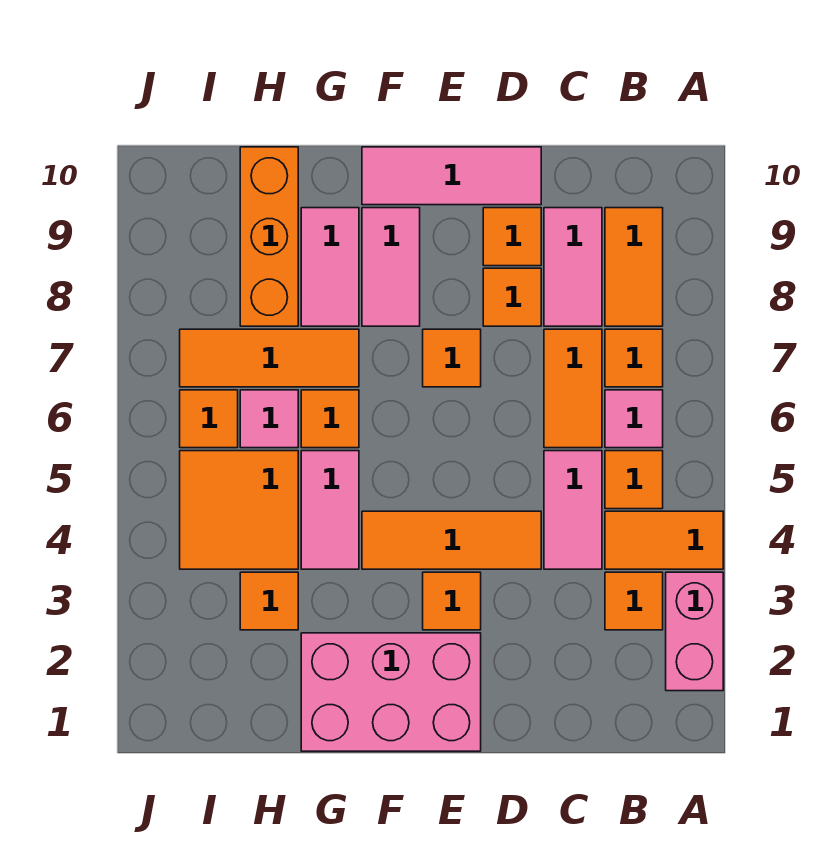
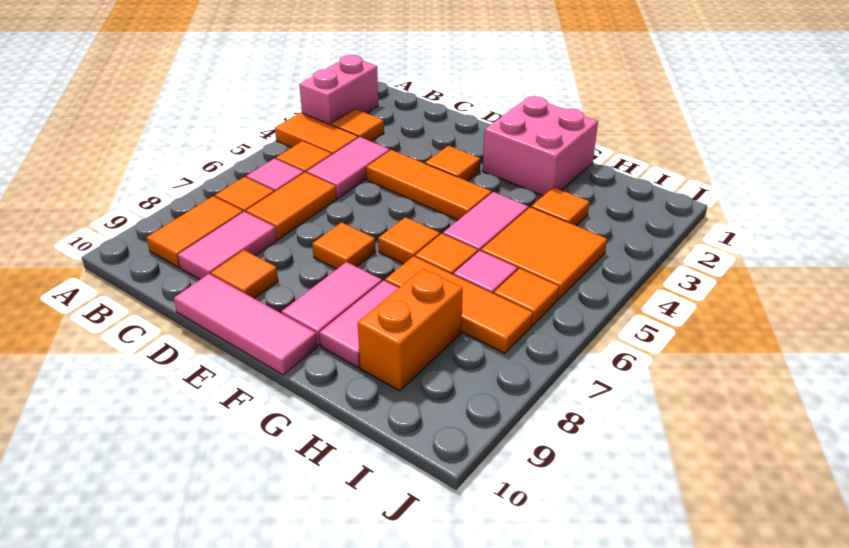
orange tile D8 level 1 -> orange tile F6 level 1
pink brick E1:G2 level 1 -> pink brick F1:G2 level 1
orange brick H8:H10 level 1 -> orange brick H8:H9 level 1

